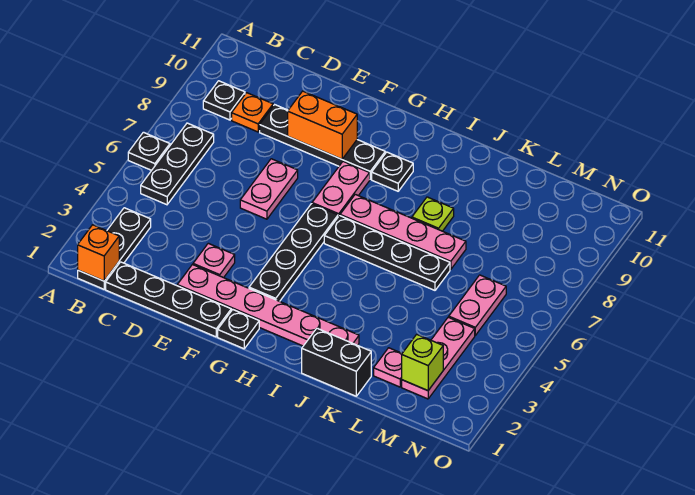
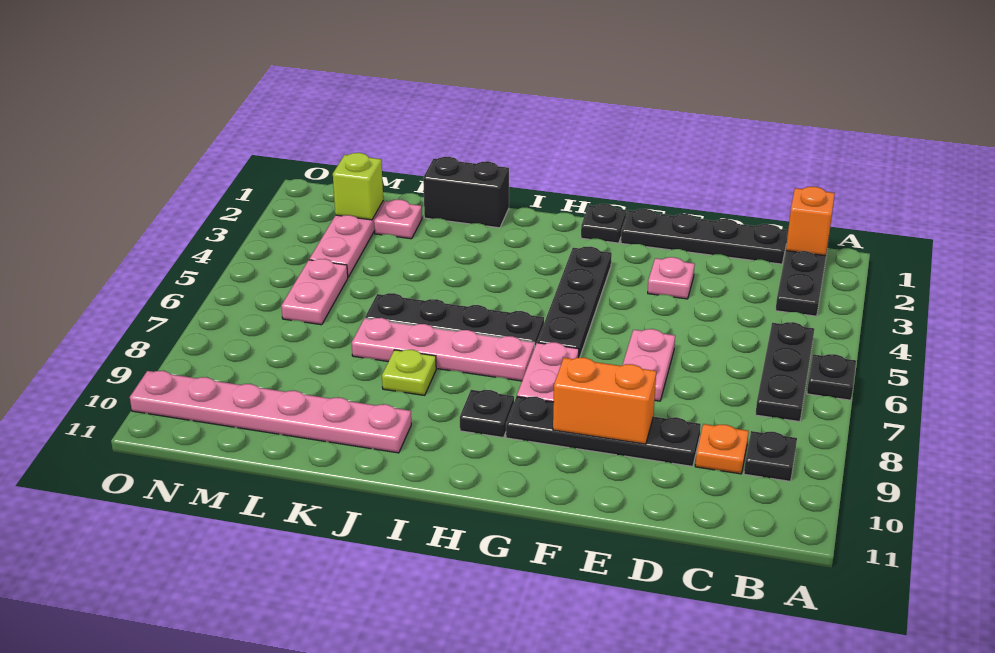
pink plate E2:J2 level 1 -> pink plate J10:O10 level 1

